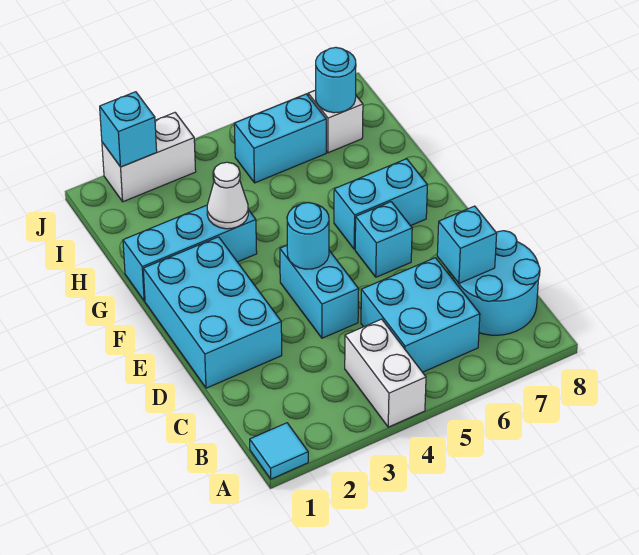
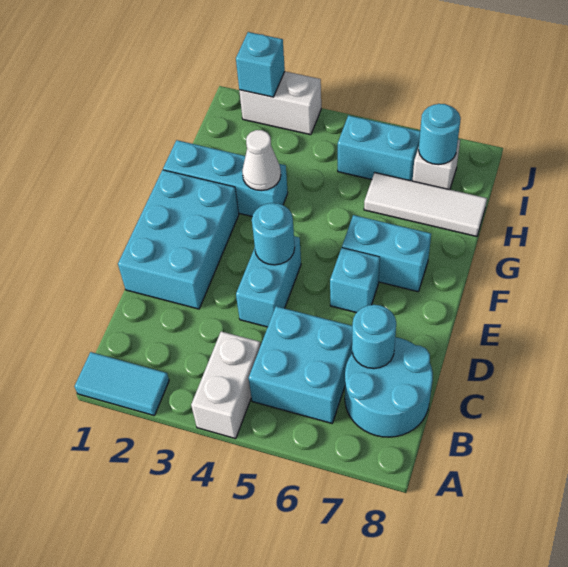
cyan tile A1 level 1 -> cyan tile A1:A2 level 1
cyan brick C7 level 2 -> cyan round brick C7 level 2
none -> white tile H6:H8 level 1

